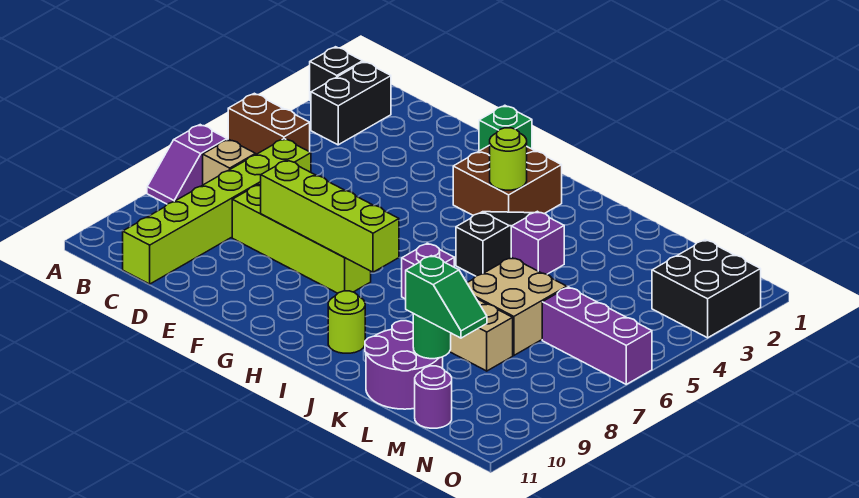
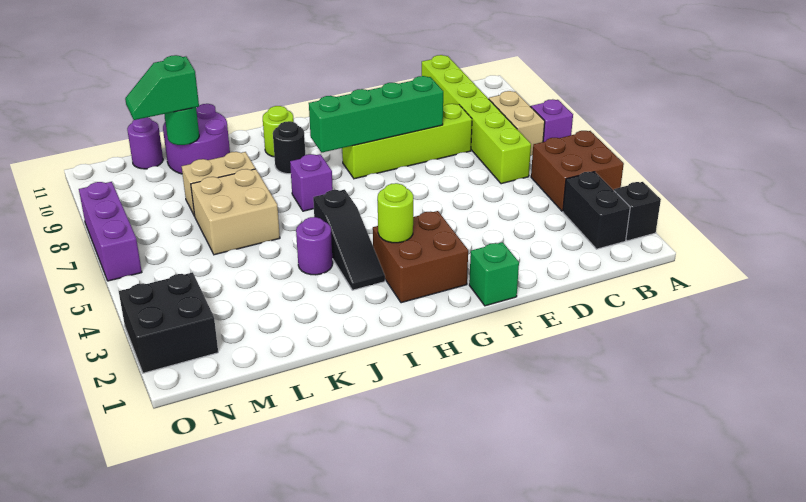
brown brick A5:B5 level 1 -> brown brick A4:B5 level 1
tan brick B7 level 1 -> tan brick B7:B8 level 1
lime brick E8:H8 level 2 -> green brick E8:H8 level 2
none -> black round brick I9 level 1
purple brick J4 level 1 -> purple round brick J4 level 1
purple brick M6:O6 level 1 -> purple brick O6:O8 level 1

